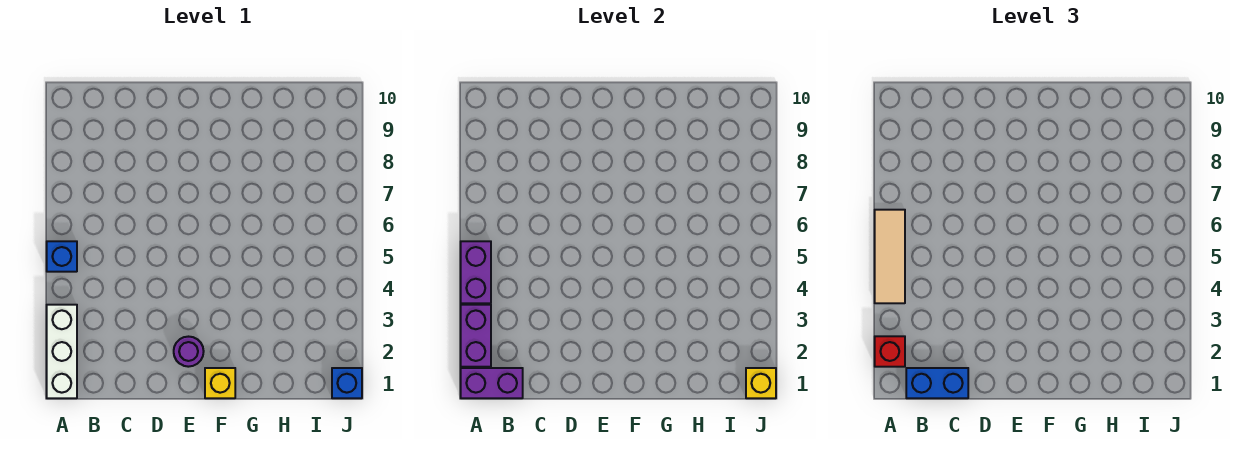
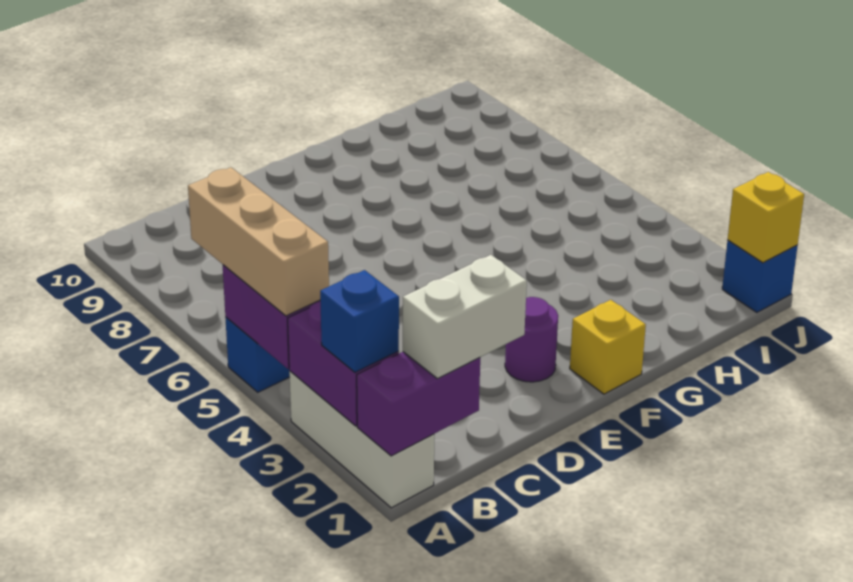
red brick A2 level 3 -> blue brick A2 level 3
tan tile A4:A6 level 3 -> tan brick A4:A6 level 3
blue brick B1:C1 level 3 -> white brick B1:C1 level 3

